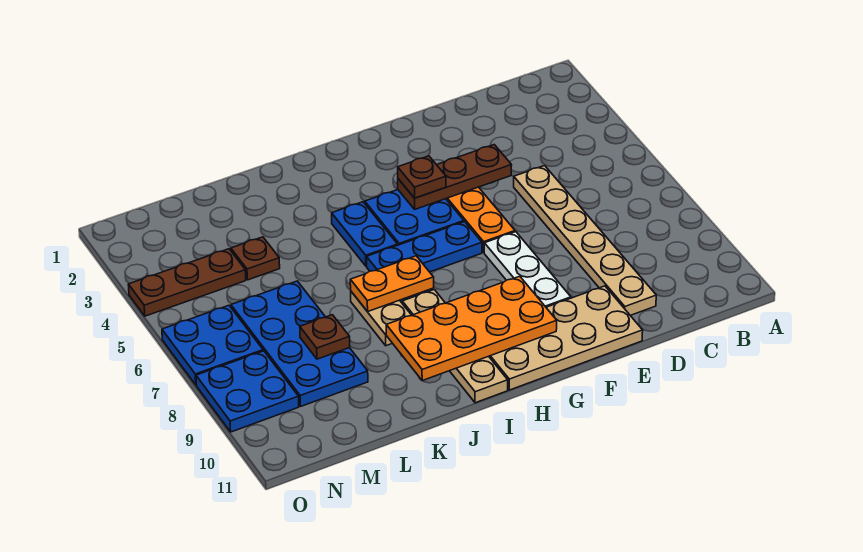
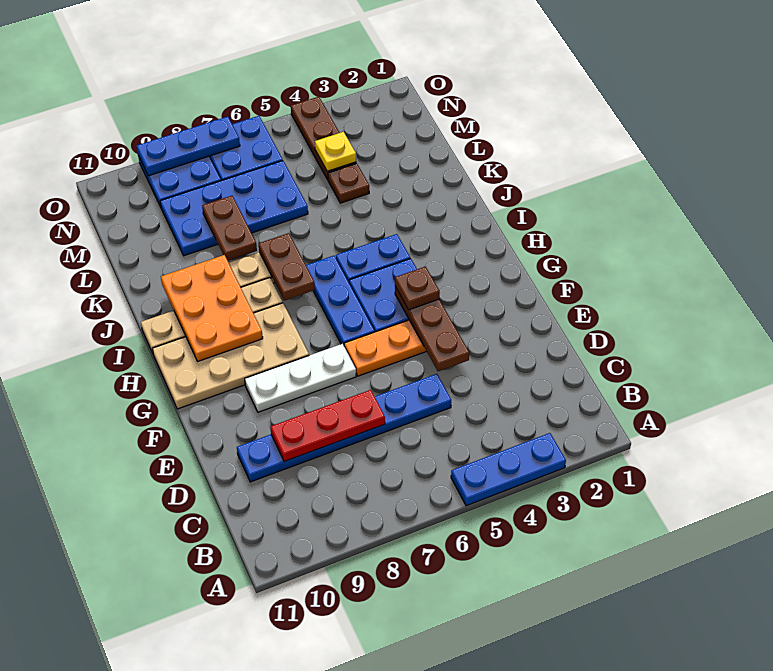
none -> blue plate A3:A5 level 1
tan plate D5:D10 level 1 -> blue plate D5:D10 level 1
none -> red plate D7:D9 level 2
tan plate E10:H11 level 1 -> tan plate G8:H11 level 1
orange plate G9:J10 level 2 -> orange plate H9:J10 level 2
orange plate I7:J7 level 2 -> brown plate I7:J7 level 2
brown plate L8 level 2 -> brown plate K8:L8 level 2
none -> yellow plate M4 level 2
none -> blue plate O7:O9 level 2

